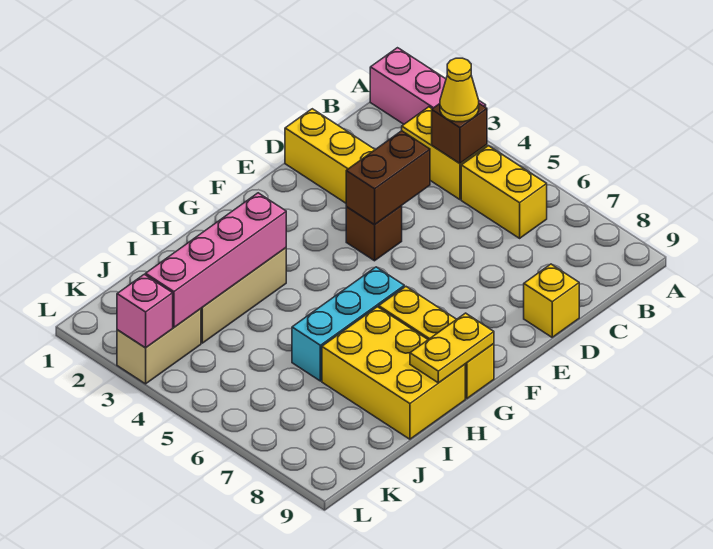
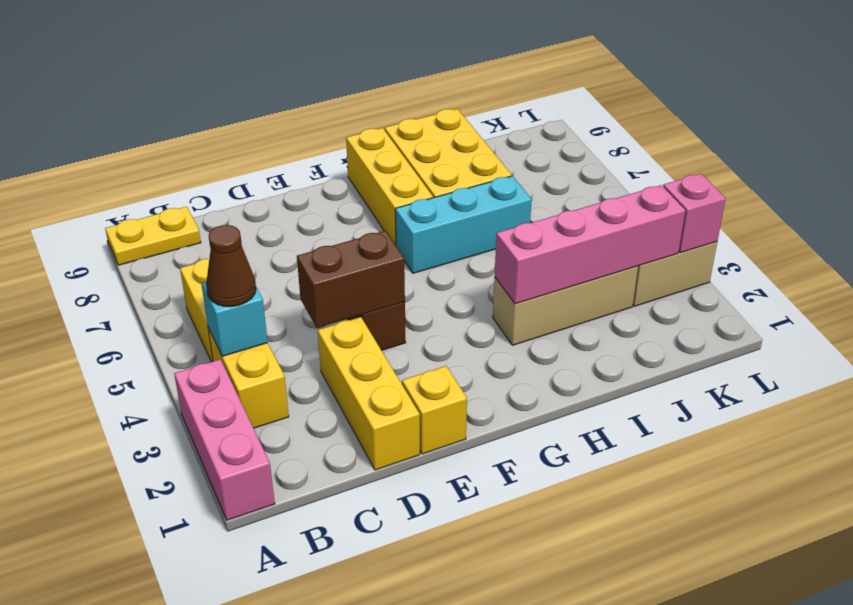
brown brick B4 level 2 -> cyan brick B4 level 2
yellow cone B4 level 3 -> brown cone B4 level 3
yellow brick D9 level 1 -> yellow brick E1 level 1
yellow plate G9:H9 level 2 -> yellow plate A9:B9 level 1

